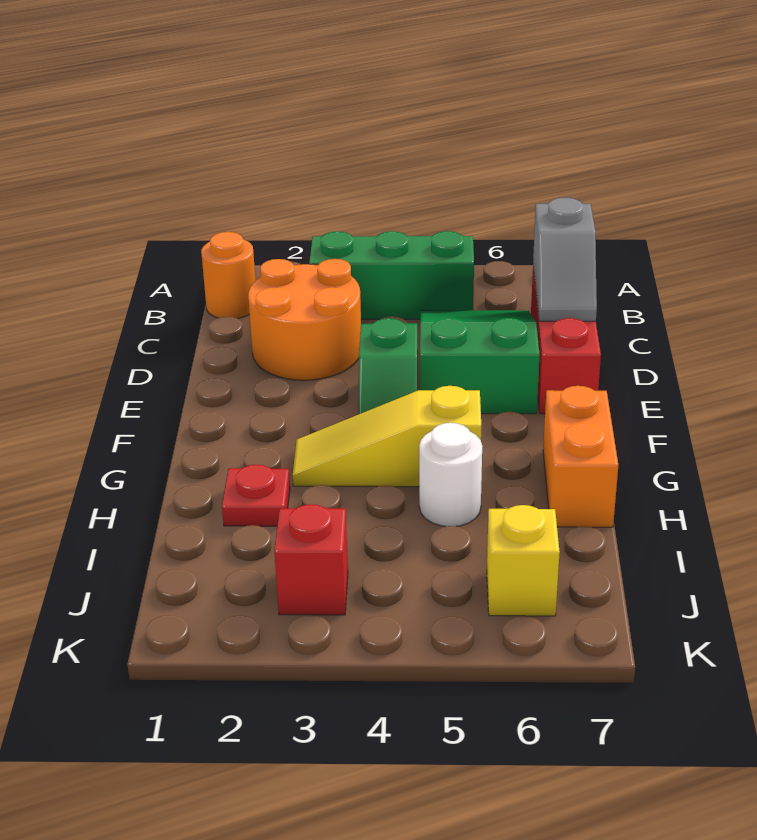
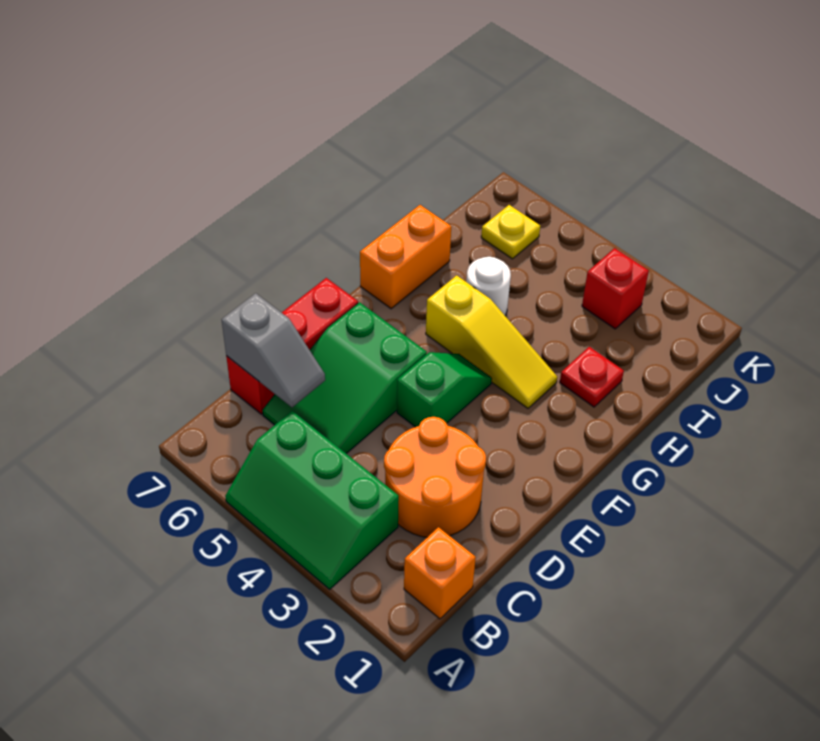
orange round brick B1 level 1 -> orange brick B1 level 1
grey slope C7:D7 level 2 top C -> grey slope C6:C7 level 2 top 7
yellow brick J6 level 1 -> yellow plate J6 level 1

